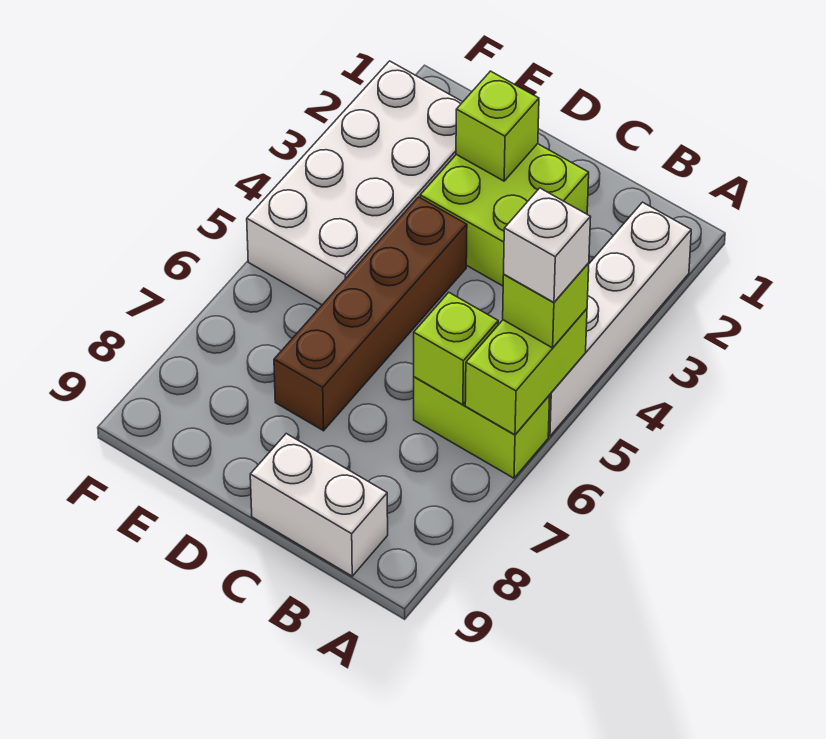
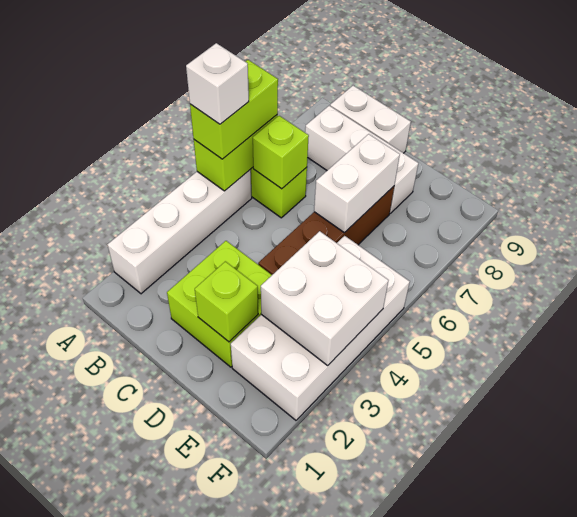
lime brick A5 level 3 -> lime brick A5:A6 level 3
none -> white brick B8:D8 level 1
none -> white brick D6:D7 level 2
none -> white brick E3:F4 level 2

